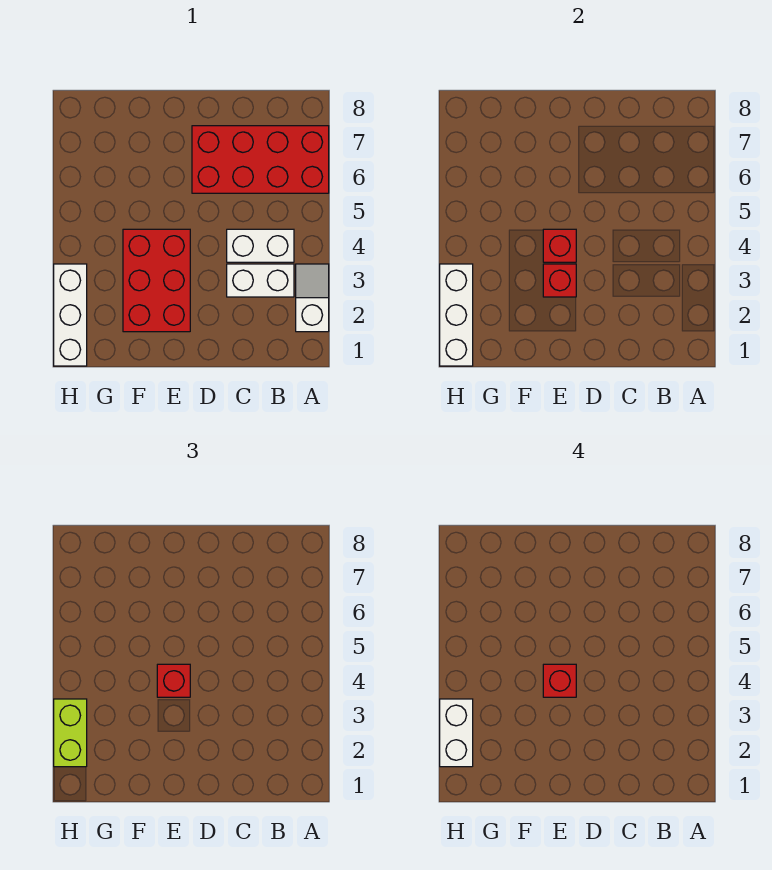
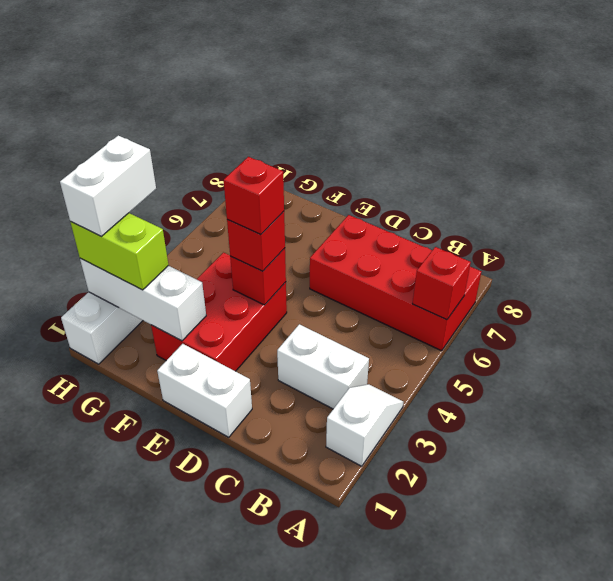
white brick B4:C4 level 1 -> white brick D1:E1 level 1
red brick E3 level 2 -> red brick A6 level 2
white brick H1:H3 level 2 -> white brick F2:H2 level 2
lime brick H2:H3 level 3 -> lime brick G2:H2 level 3

